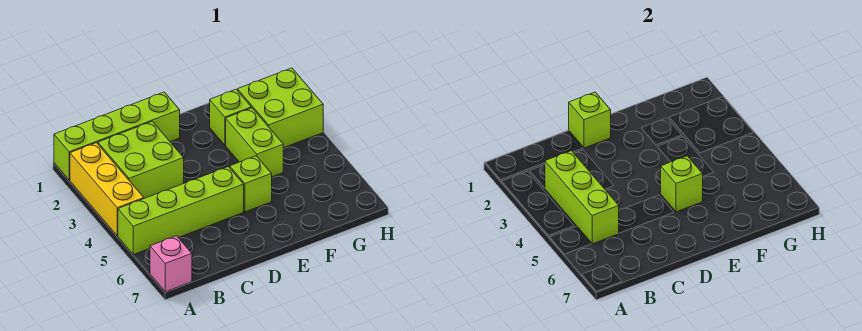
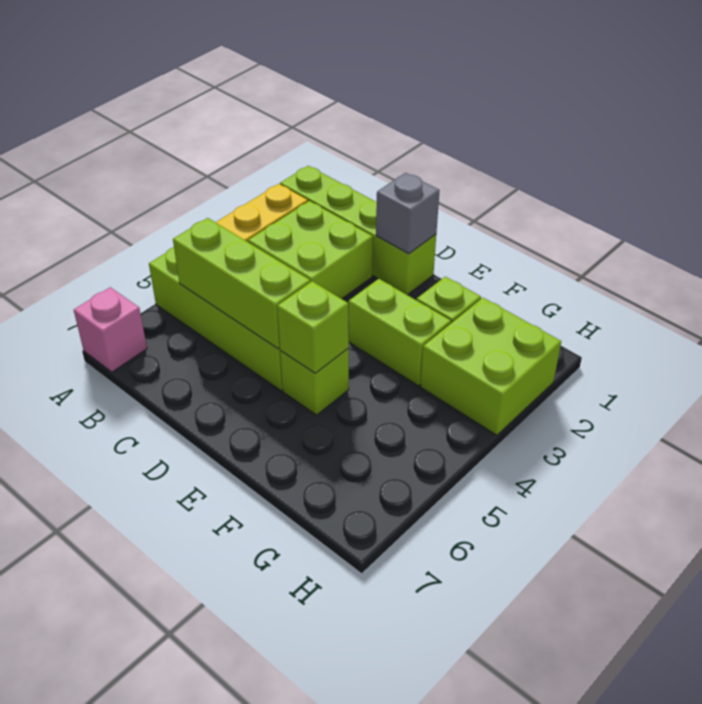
lime brick B3:B5 level 2 -> lime brick B5:D5 level 2
lime brick D1 level 2 -> grey brick D1 level 2
lime brick F3:F4 level 1 -> lime brick E3:F3 level 1

